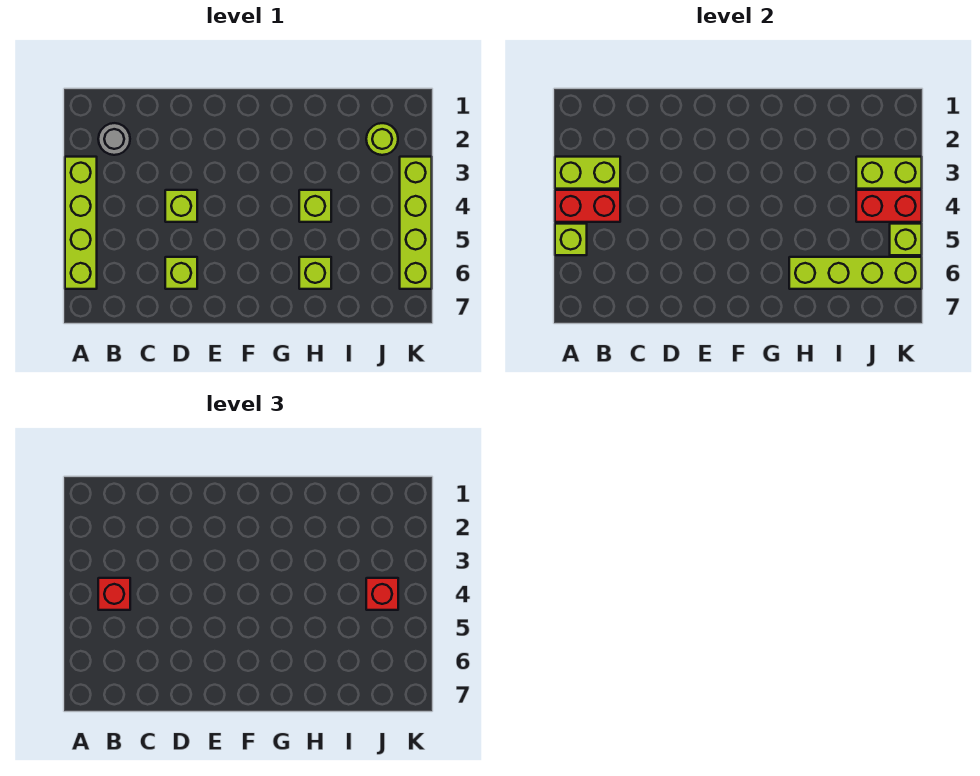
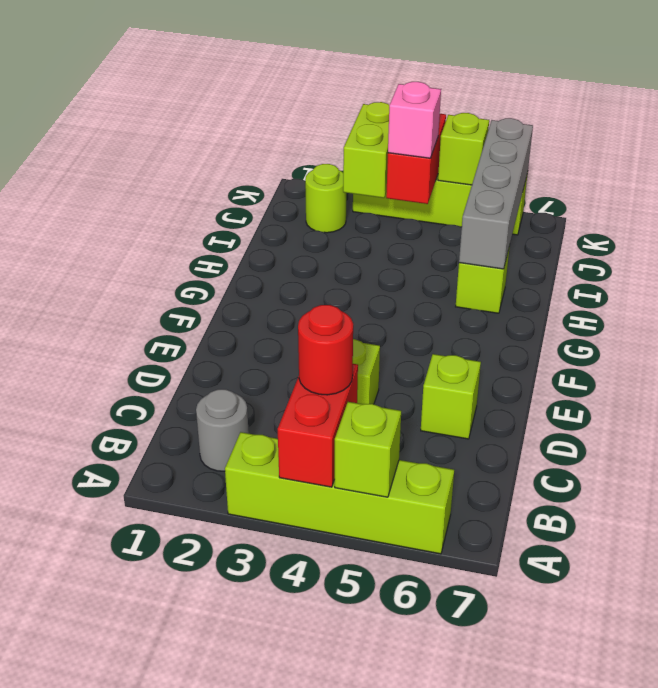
lime brick A3:B3 level 2 -> none
red brick B4 level 3 -> red round brick B4 level 3
lime brick H4 level 1 -> none
lime brick H6:K6 level 2 -> grey brick H6:K6 level 2
red brick J4 level 3 -> pink brick J4 level 3

